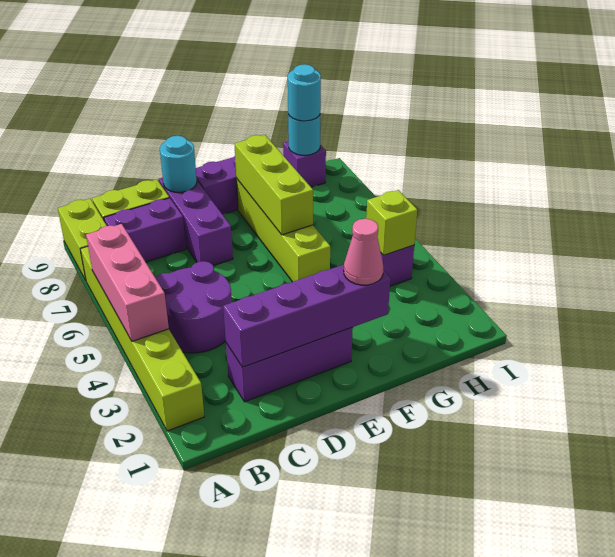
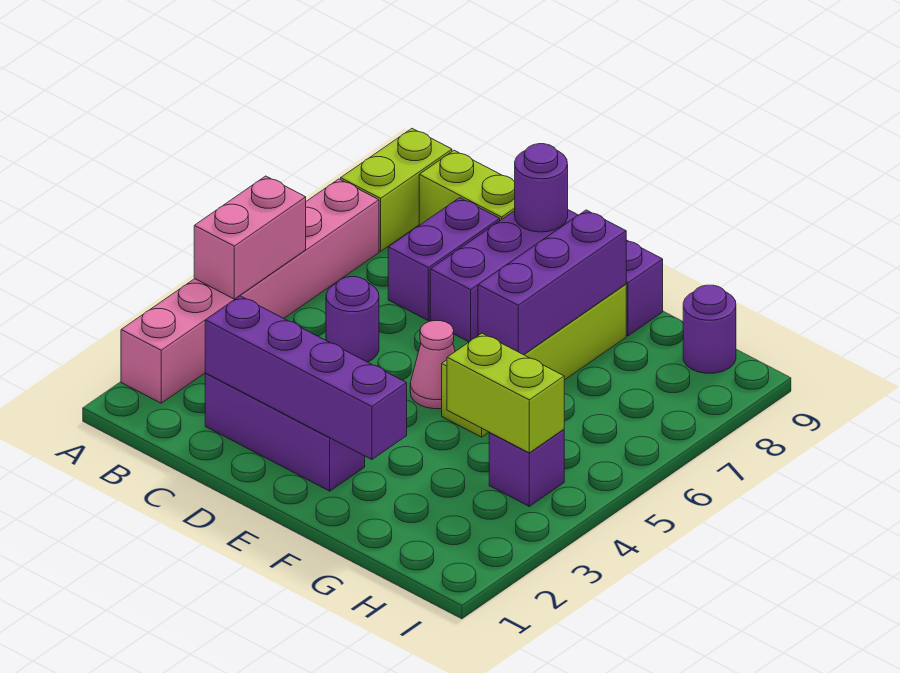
lime brick A2:A7 level 1 -> pink brick A2:A7 level 1
pink brick A4:A6 level 2 -> pink brick A4:A5 level 2
purple round brick B4:C5 level 1 -> purple round brick C5 level 1
purple brick B8:C8 level 1 -> purple brick C7:C8 level 1
cyan round brick D9 level 2 -> purple round brick D9 level 2
pink cone F2 level 3 -> pink cone E5 level 1
lime brick F6:F8 level 2 -> purple brick F6:F8 level 2
lime brick H4 level 2 -> lime brick G4:H4 level 2
purple brick H9 level 1 -> purple round brick H9 level 1
cyan round brick H9 level 2 -> none
cyan round brick H9 level 3 -> none

